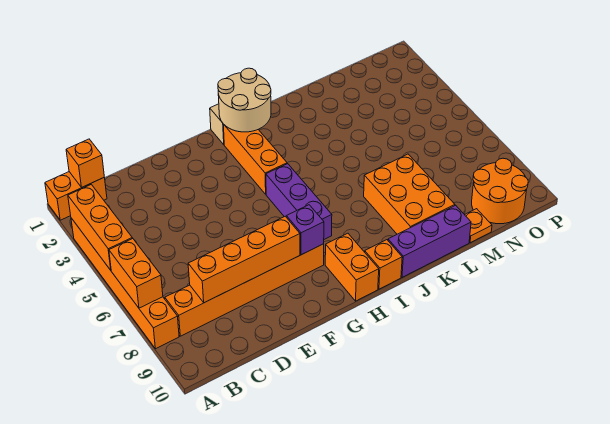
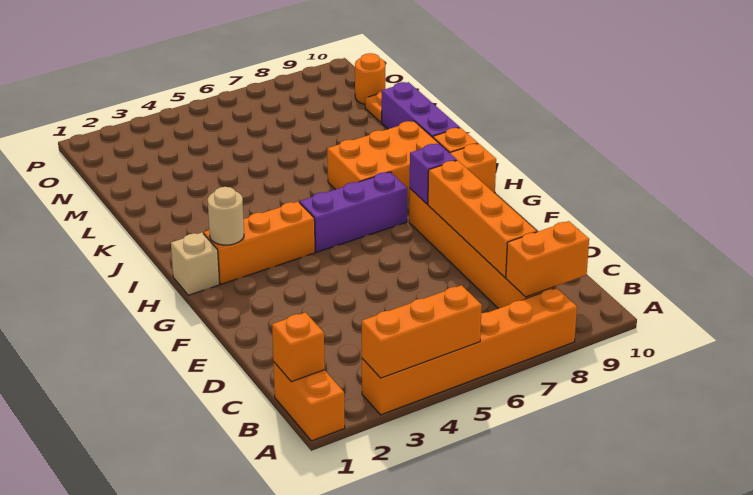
orange brick A6:A7 level 2 -> orange brick B8:B9 level 2
tan round brick H1:I2 level 2 -> tan round brick H2 level 2
orange brick K7:L9 level 1 -> orange brick I7:J9 level 1
orange round brick N9:O10 level 1 -> orange round brick N10 level 1

